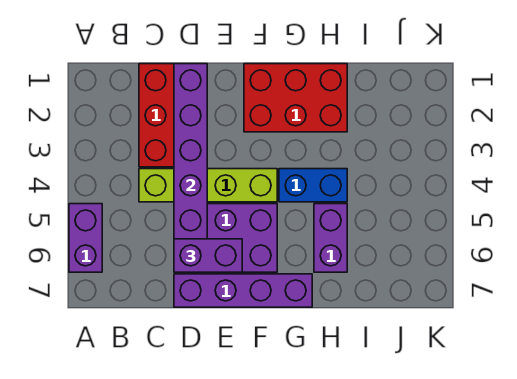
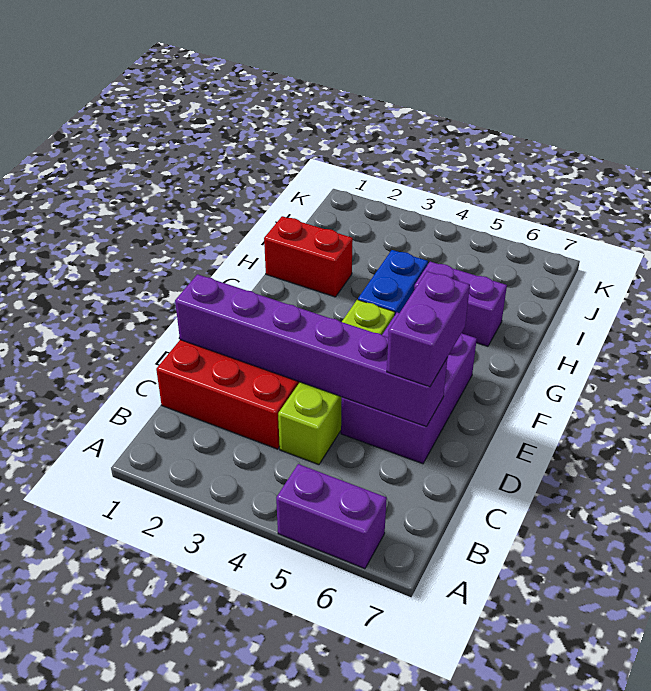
purple brick D7:G7 level 1 -> none
red brick F1:H2 level 1 -> red brick H1:H2 level 1

